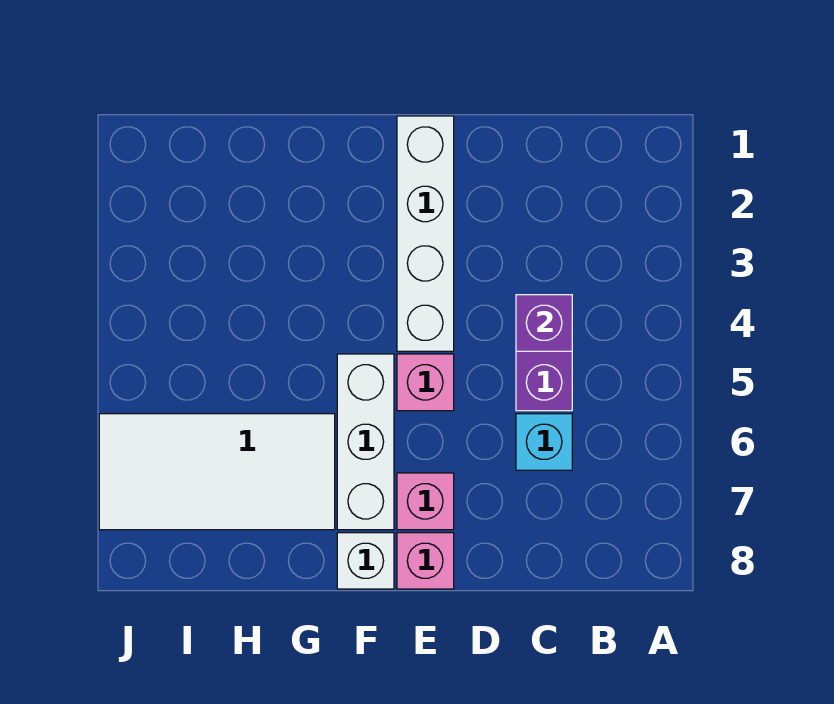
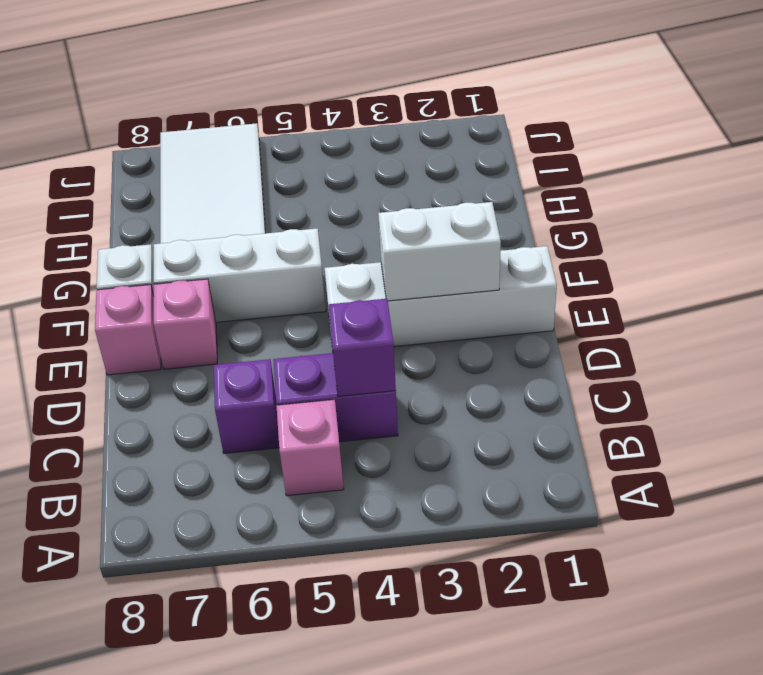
cyan brick C6 level 1 -> purple brick C6 level 1
none -> white brick E2:E3 level 2
pink brick E5 level 1 -> pink brick B5 level 1

